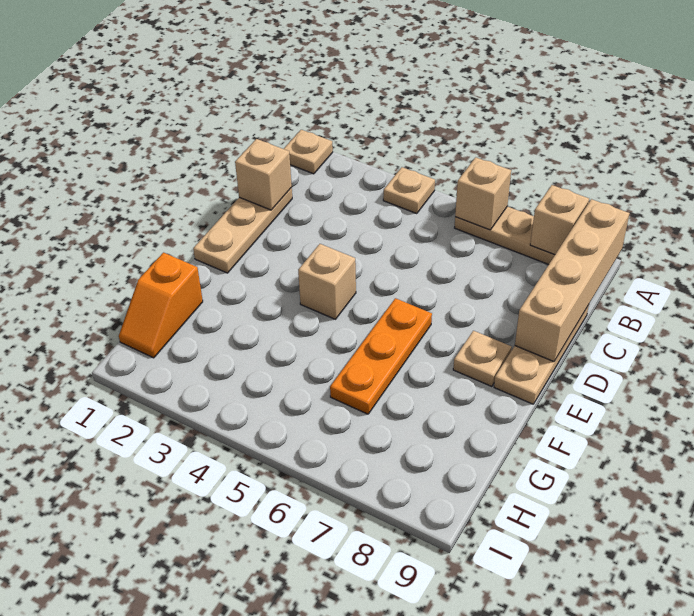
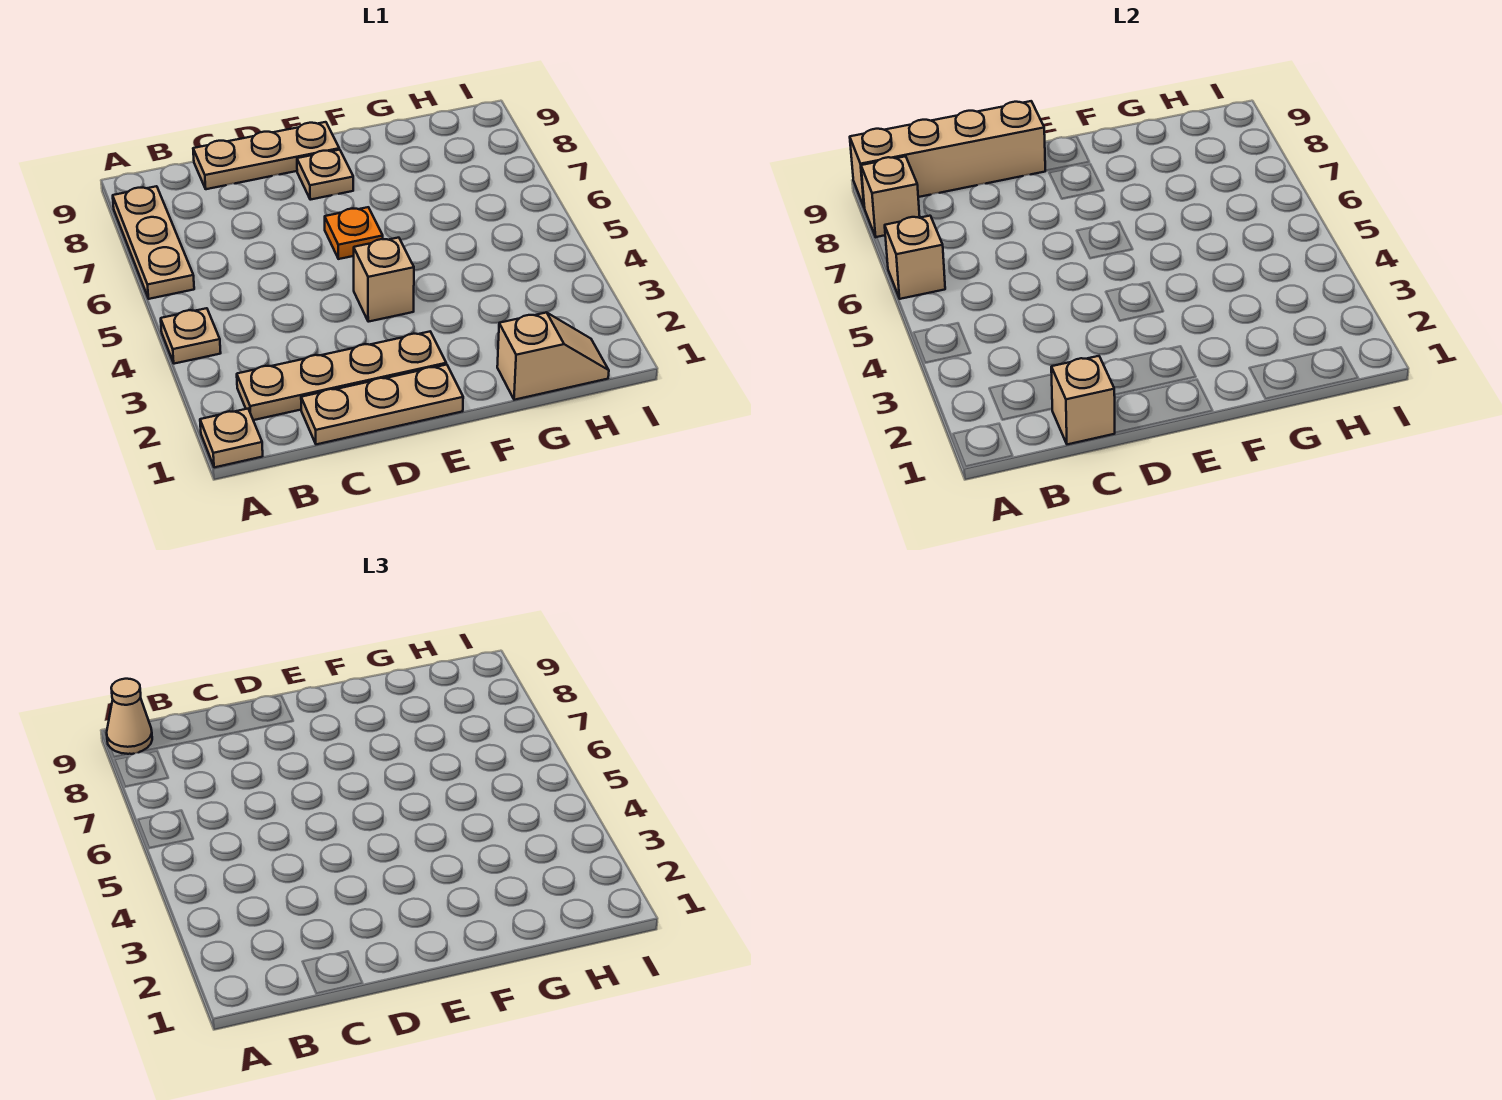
none -> tan cone A9 level 3
none -> tan plate B2:E2 level 1
orange plate E6:G6 level 1 -> orange plate E6 level 1
orange slope G1:H1 level 1 top G -> tan slope G1:H1 level 1 top G

